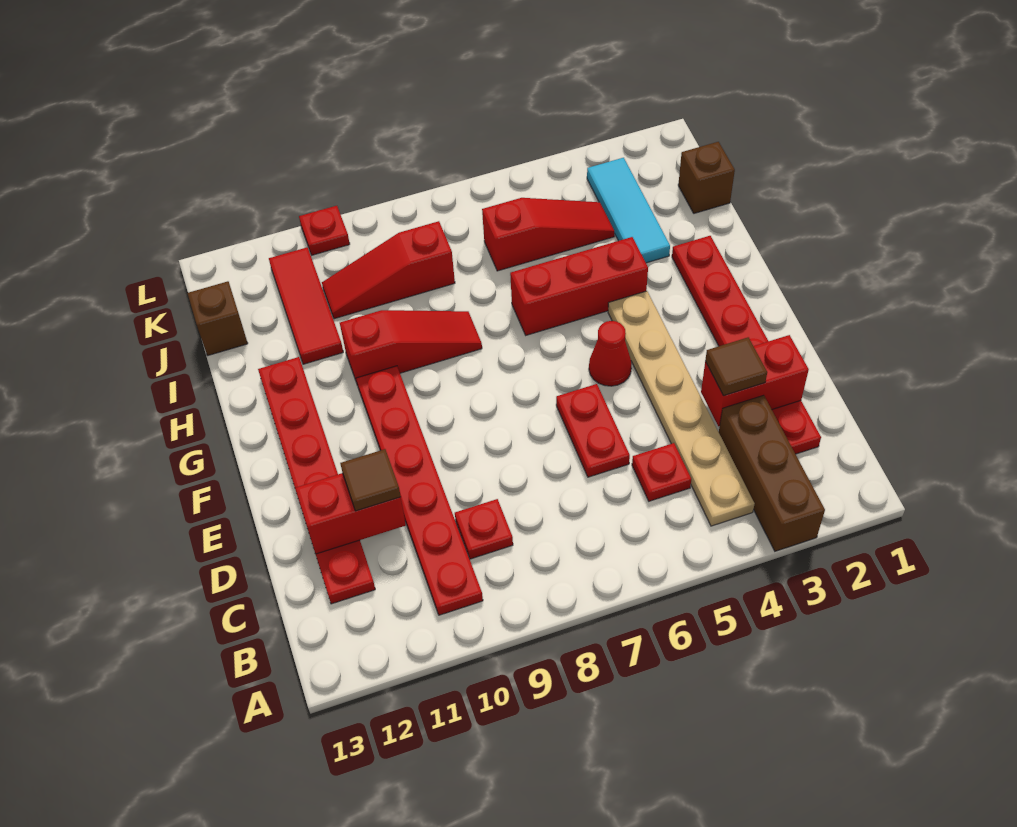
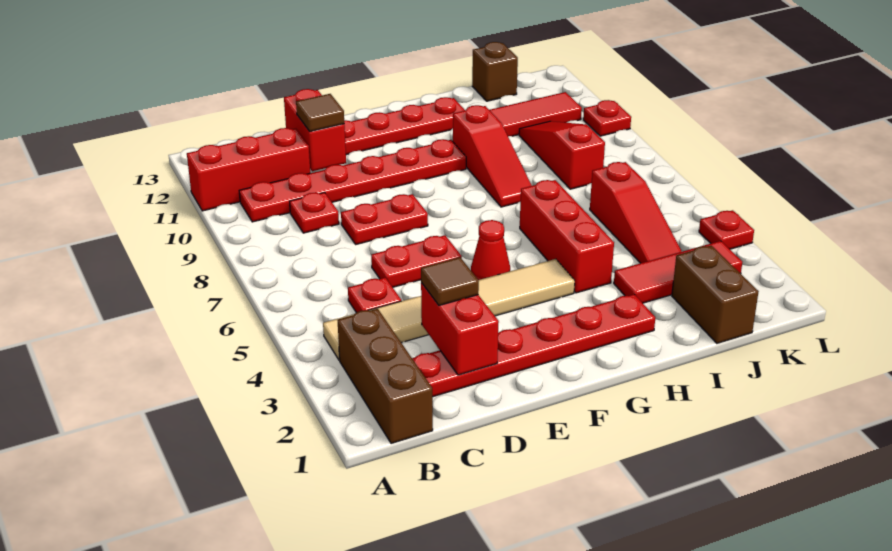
brown brick A3:C3 level 1 -> brown brick B1:B3 level 1
none -> red brick A11:C11 level 1
tan plate B4:G4 level 1 -> tan tile B4:G4 level 1
none -> red plate D8:E8 level 1
cyan tile I3:K3 level 1 -> red tile I3:K3 level 1
brown brick J1 level 1 -> brown brick J1:J2 level 1
none -> red plate L4 level 1

